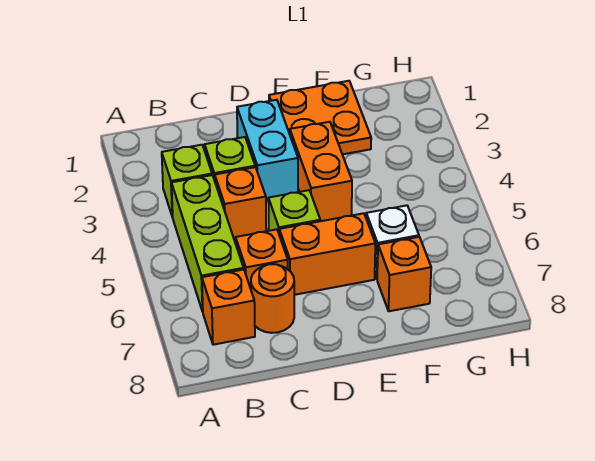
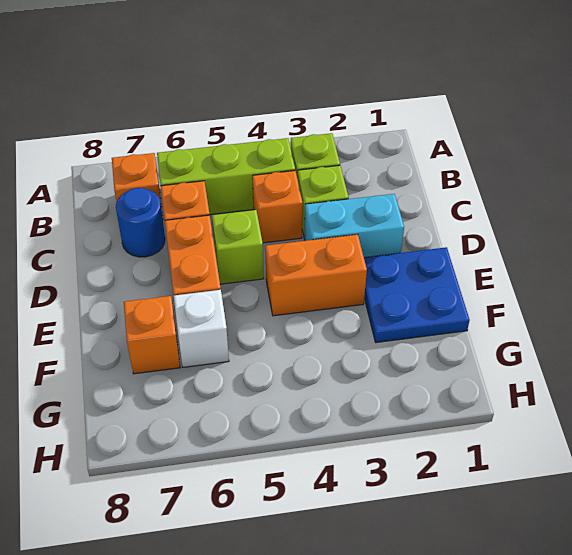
orange round brick C7 level 1 -> blue round brick C7 level 1
orange plate E1:F2 level 1 -> blue plate E1:F2 level 1

